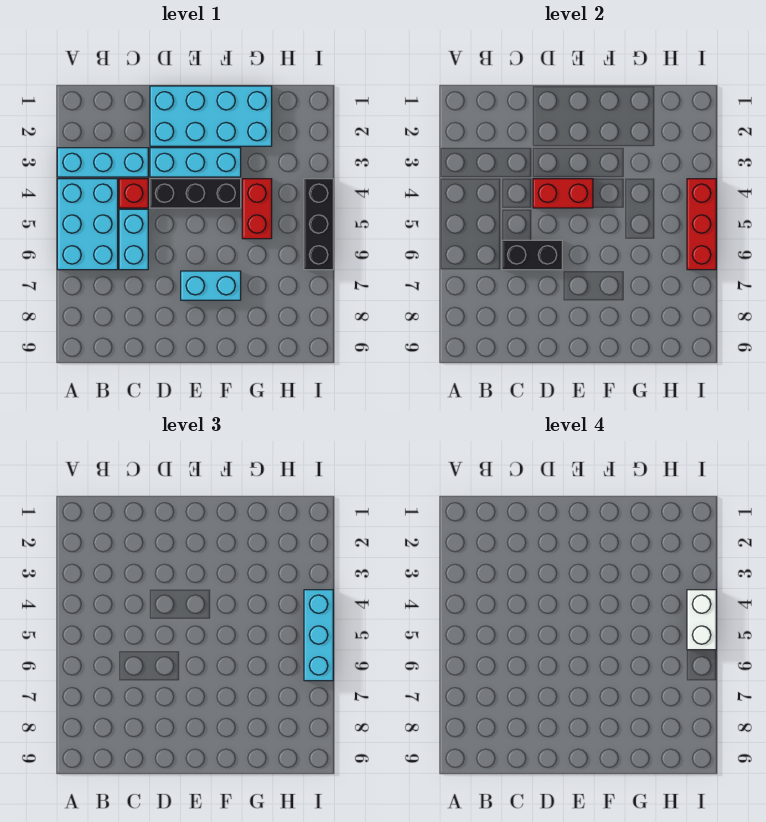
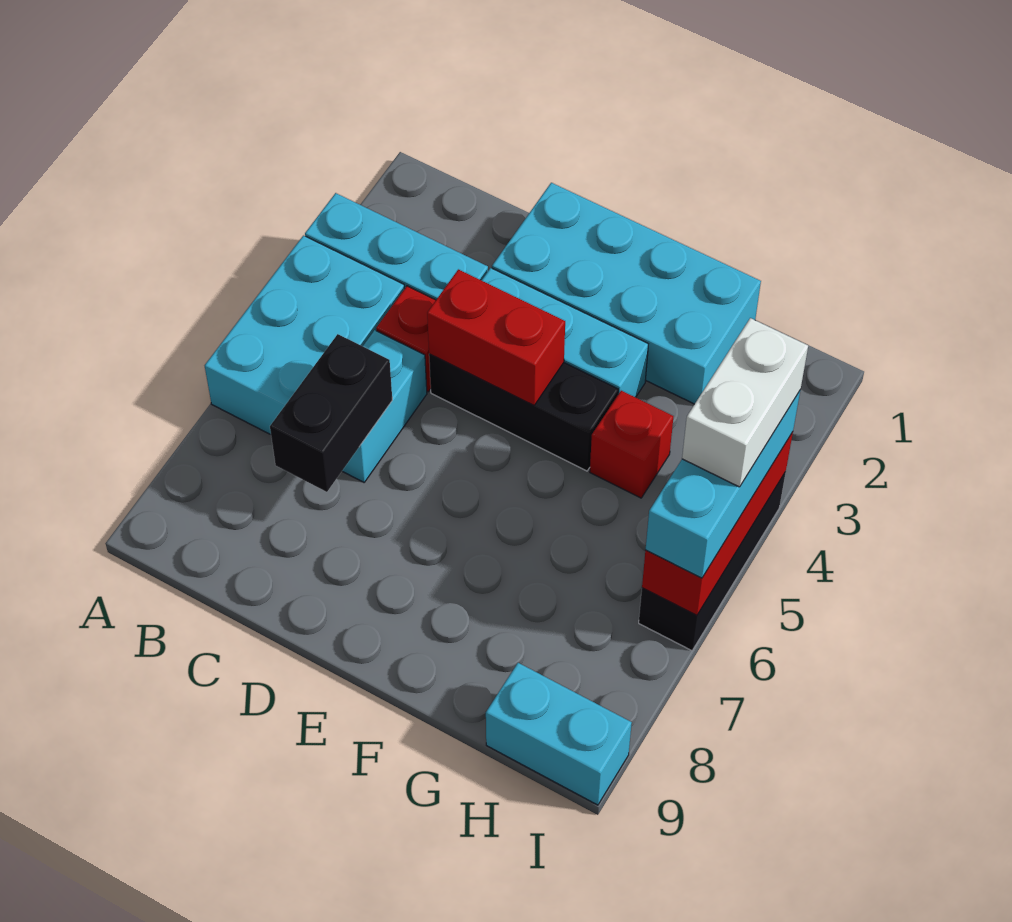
black brick C6:D6 level 2 -> black brick C6:C7 level 2
cyan brick E7:F7 level 1 -> cyan brick H9:I9 level 1
red brick G4:G5 level 1 -> red brick G4 level 1

